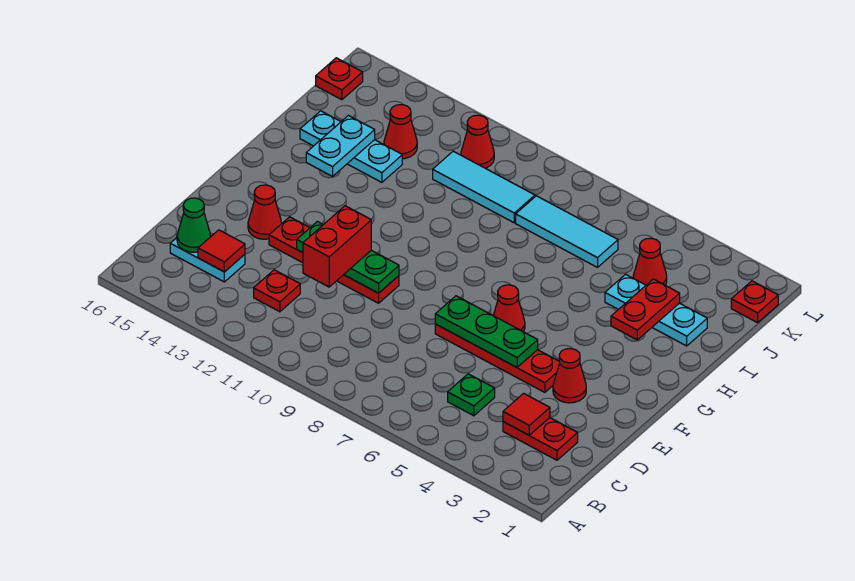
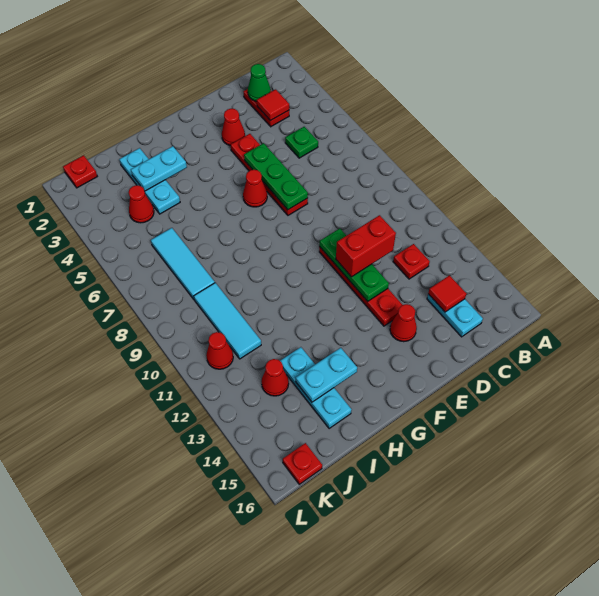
green cone C15 level 2 -> green cone C2 level 2
red plate H3:I3 level 2 -> cyan plate H3:I3 level 2

